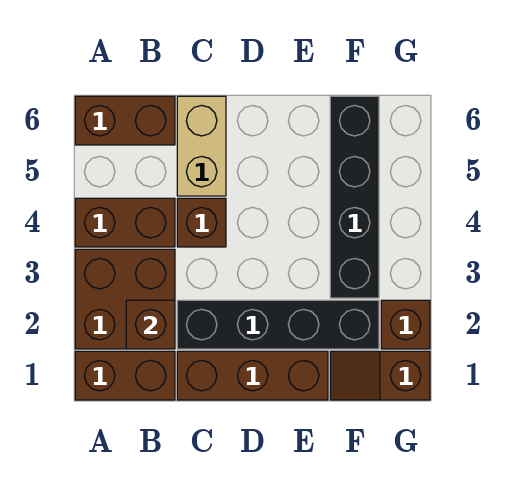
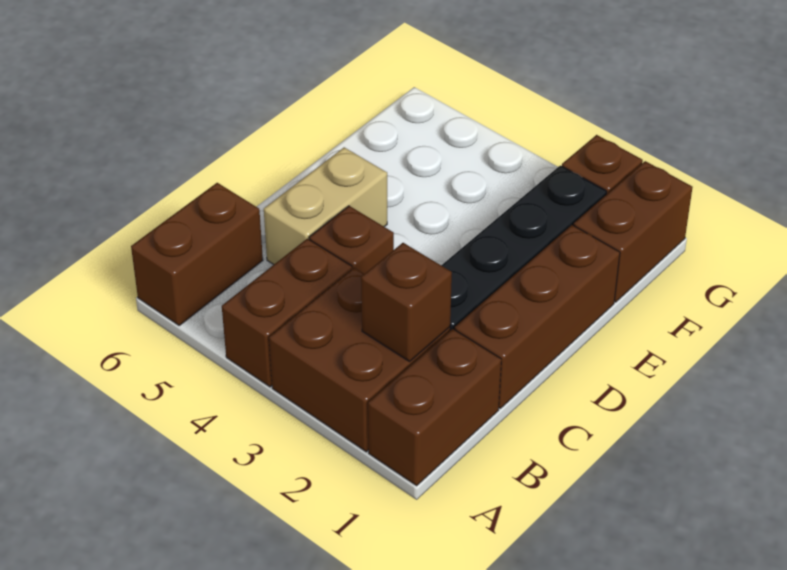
tan brick C5:C6 level 1 -> tan brick C5:D5 level 1
brown slope F1:G1 level 1 top G -> brown brick F1:G1 level 1
black brick F3:F6 level 1 -> none

